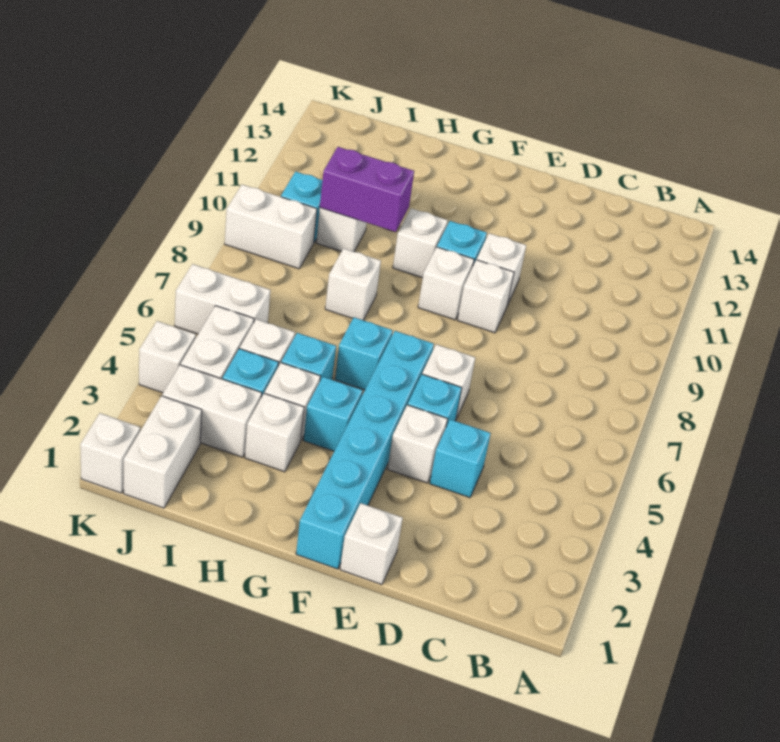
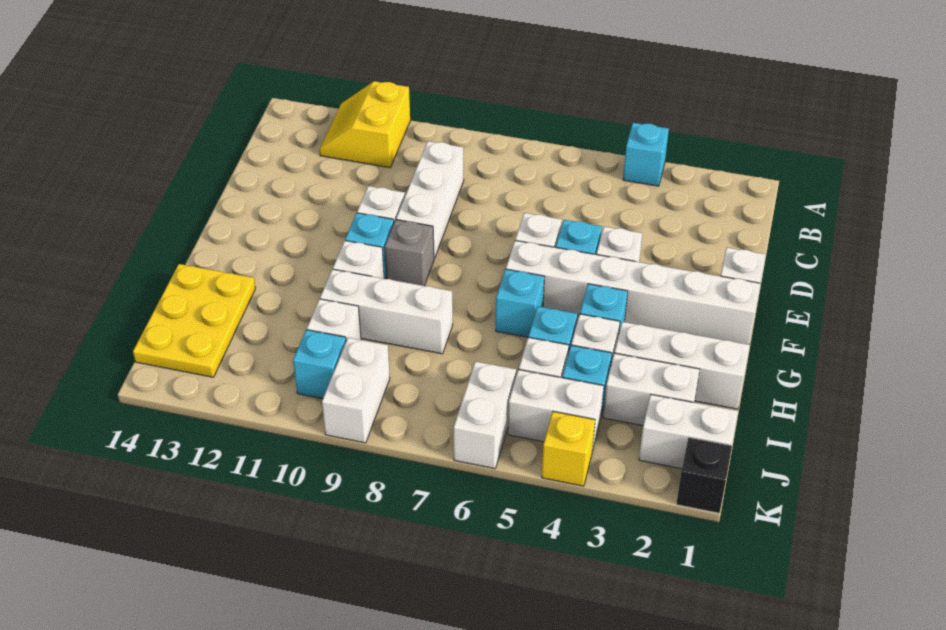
none -> yellow slope A11:B12 level 1 top 11
cyan brick D4 level 1 -> cyan brick A4 level 1
white brick E9 level 1 -> white brick C9:E9 level 1
cyan brick F1:F6 level 1 -> white brick F1:F6 level 1
white brick F9 level 1 -> grey brick F9 level 1
white brick H3 level 1 -> white brick H1:H3 level 1
white brick H8 level 1 -> white brick H8:H10 level 1
purple brick H10:I10 level 2 -> none
none -> yellow plate H13:J14 level 1
white brick I3:J3 level 1 -> white brick I2:I3 level 1
white brick K1 level 1 -> black brick K1 level 1
white brick K4 level 1 -> yellow brick K4 level 1

